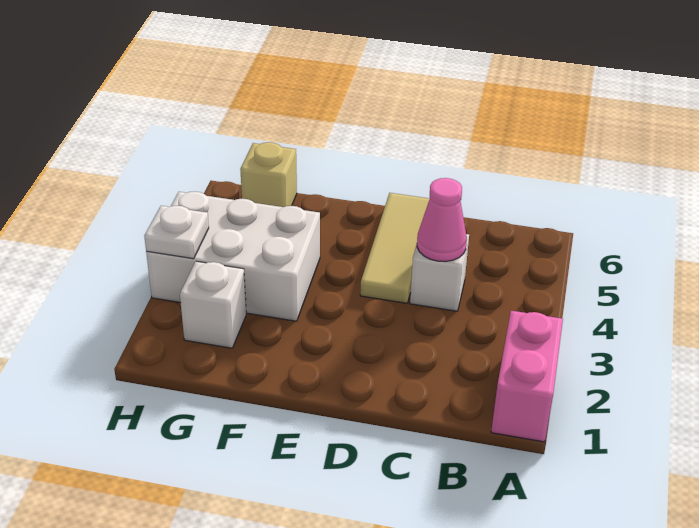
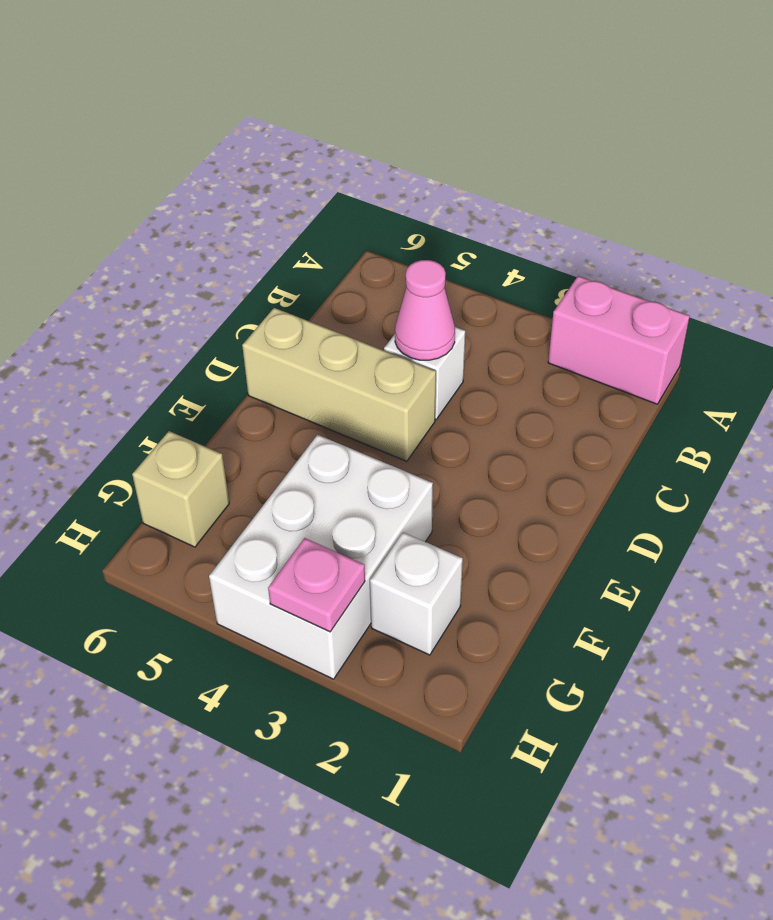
tan tile D4:D6 level 1 -> tan brick D4:D6 level 1
white plate H3 level 2 -> pink plate H3 level 2

